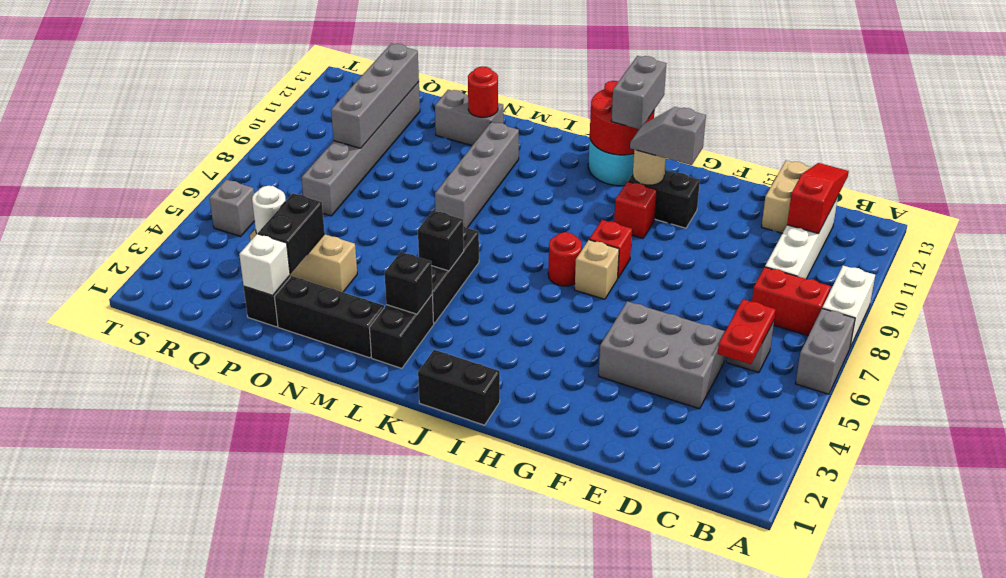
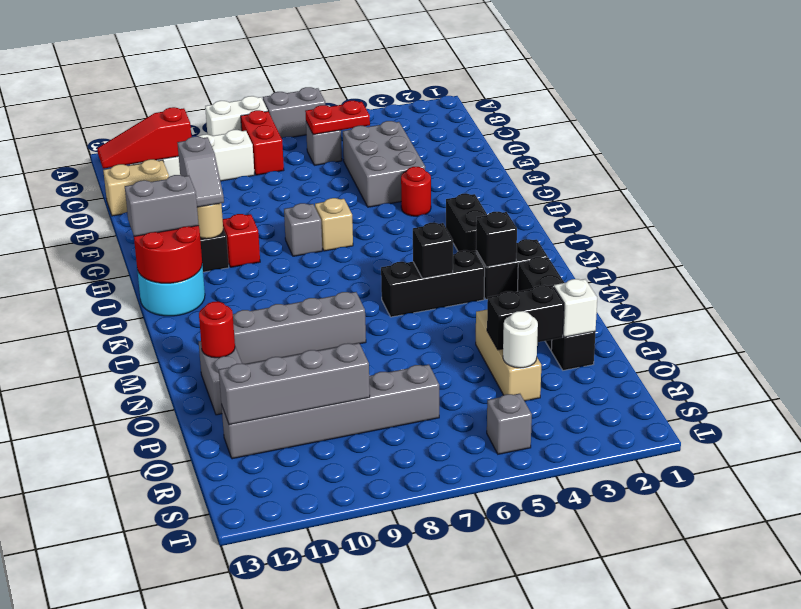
red brick H8 level 1 -> grey brick H8 level 1
black brick I1:J1 level 1 -> black brick I3:J3 level 1
red round brick I7 level 1 -> red round brick G4 level 1

